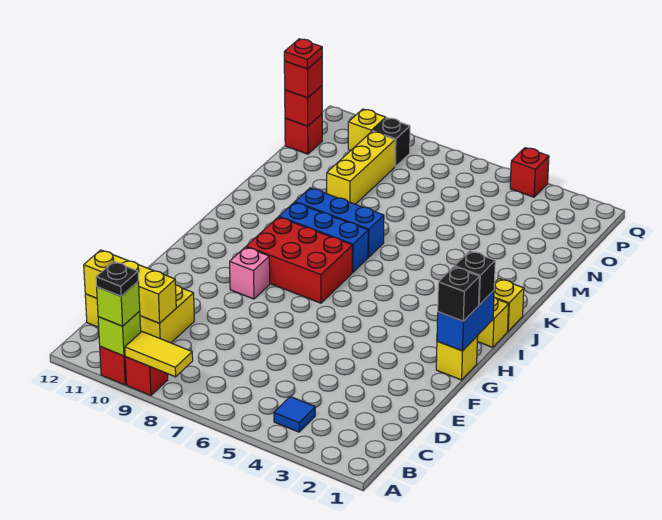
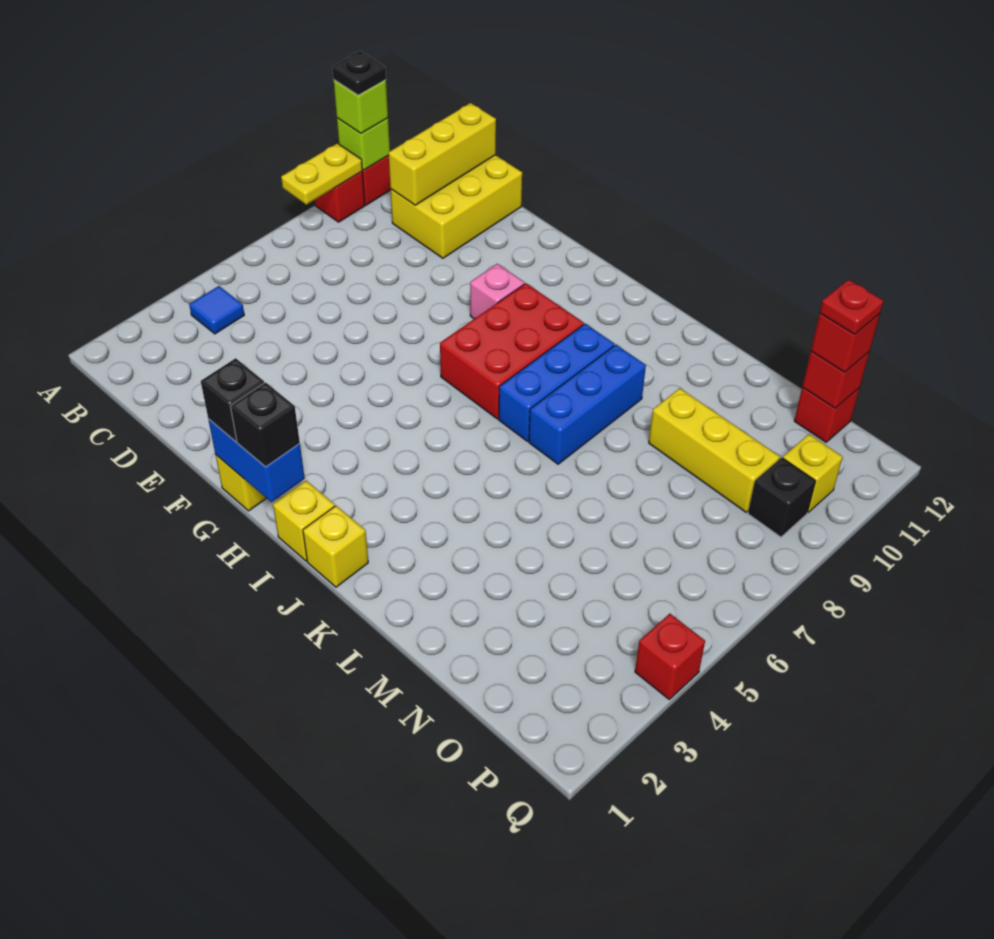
yellow tile A8:A9 level 2 -> yellow plate A8:A9 level 2

